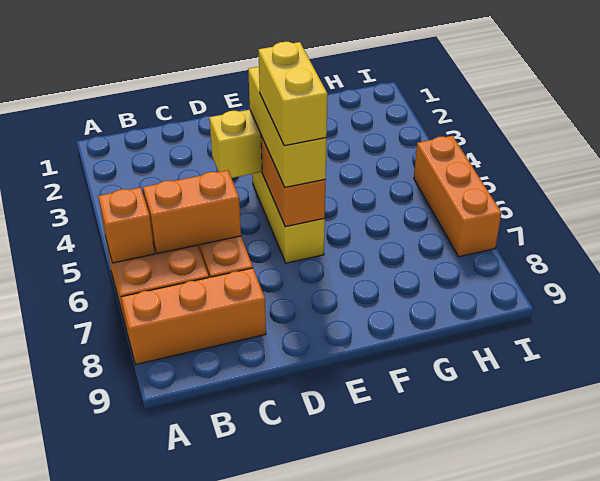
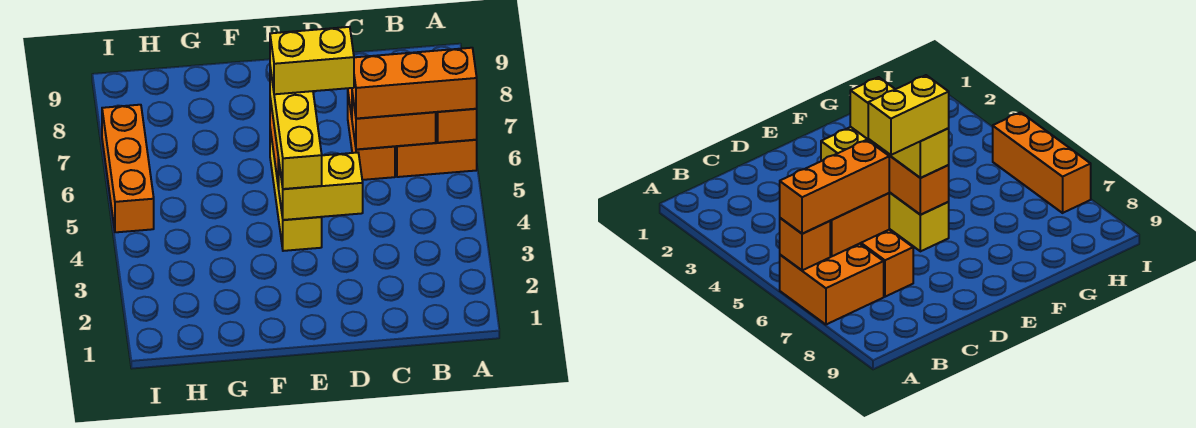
orange brick A8:C8 level 1 -> orange brick A6:C6 level 3
yellow brick E5:E6 level 4 -> yellow brick D6:E6 level 4

